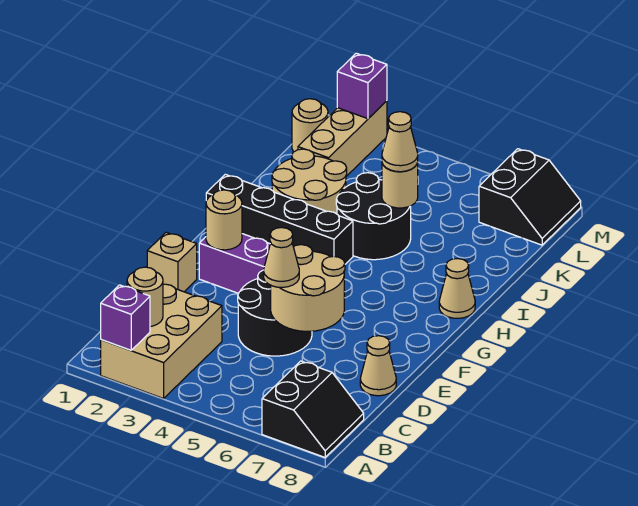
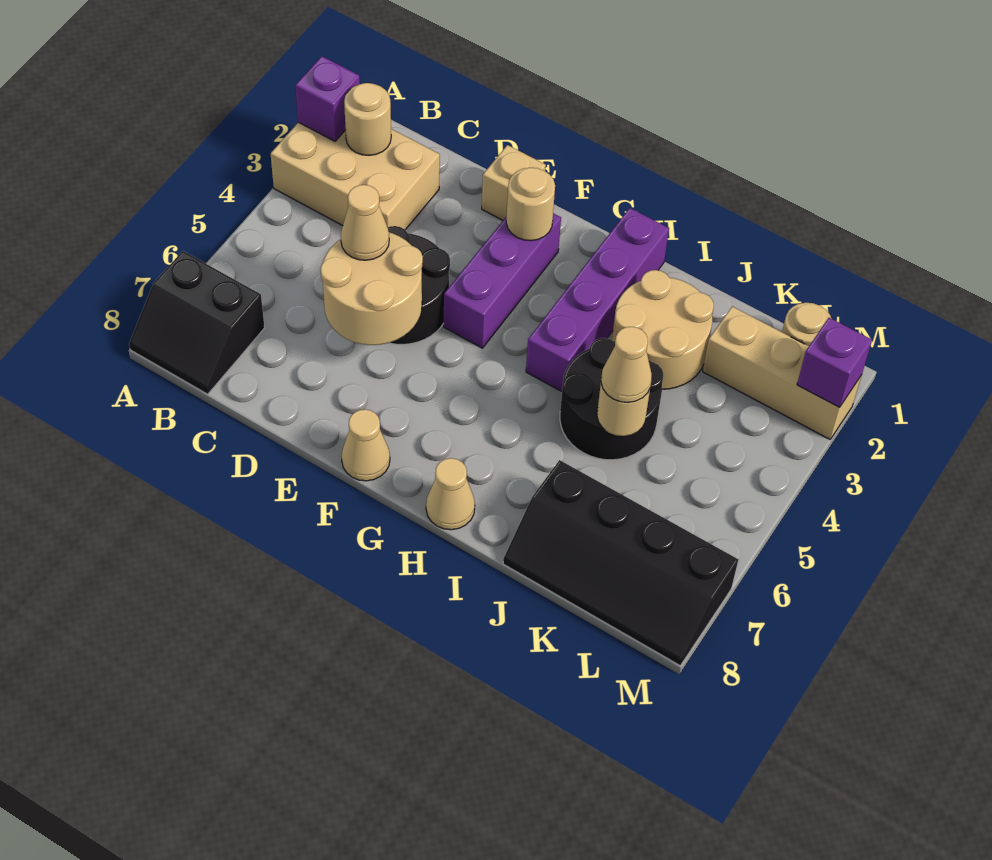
tan cone D8 level 1 -> tan cone F8 level 1
black brick H1:H4 level 1 -> purple brick H1:H4 level 1
black slope L7:M8 level 1 top 7 -> black slope J7:M8 level 1 top 7

